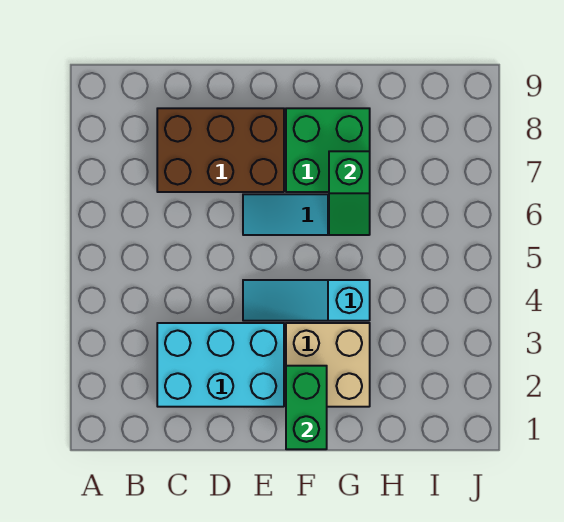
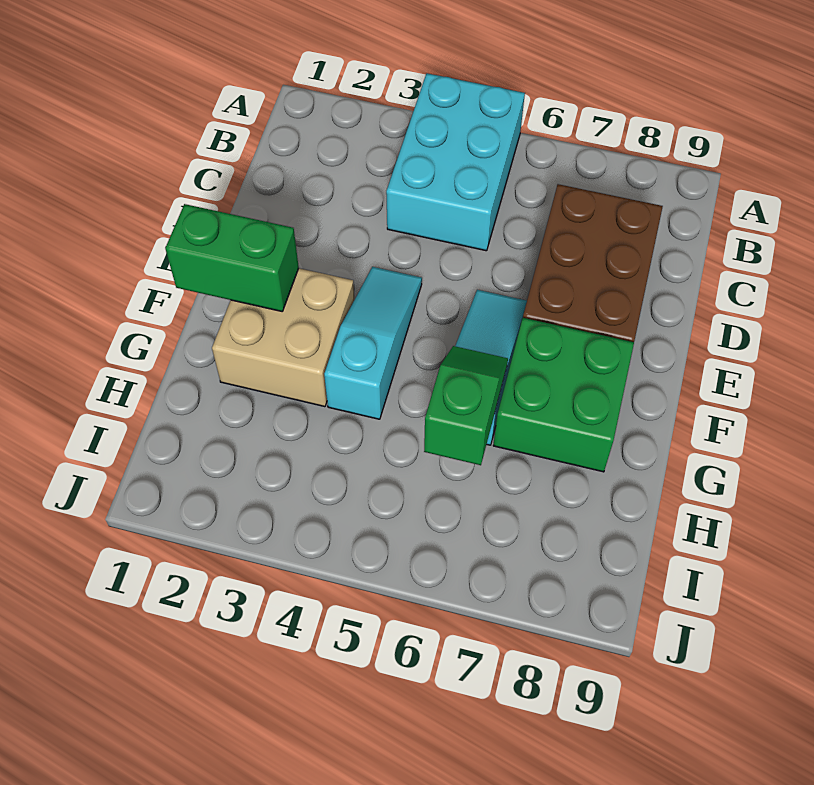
cyan brick C2:E3 level 1 -> cyan brick A4:C5 level 1
green slope G6:G7 level 2 top 7 -> green slope G6:H6 level 2 top H

